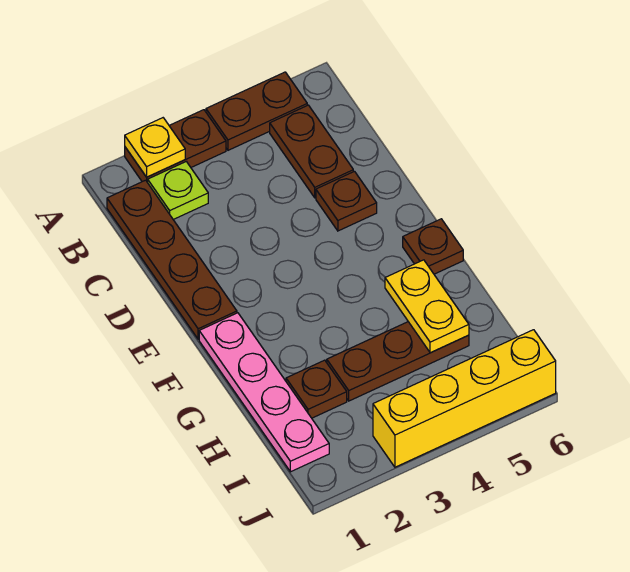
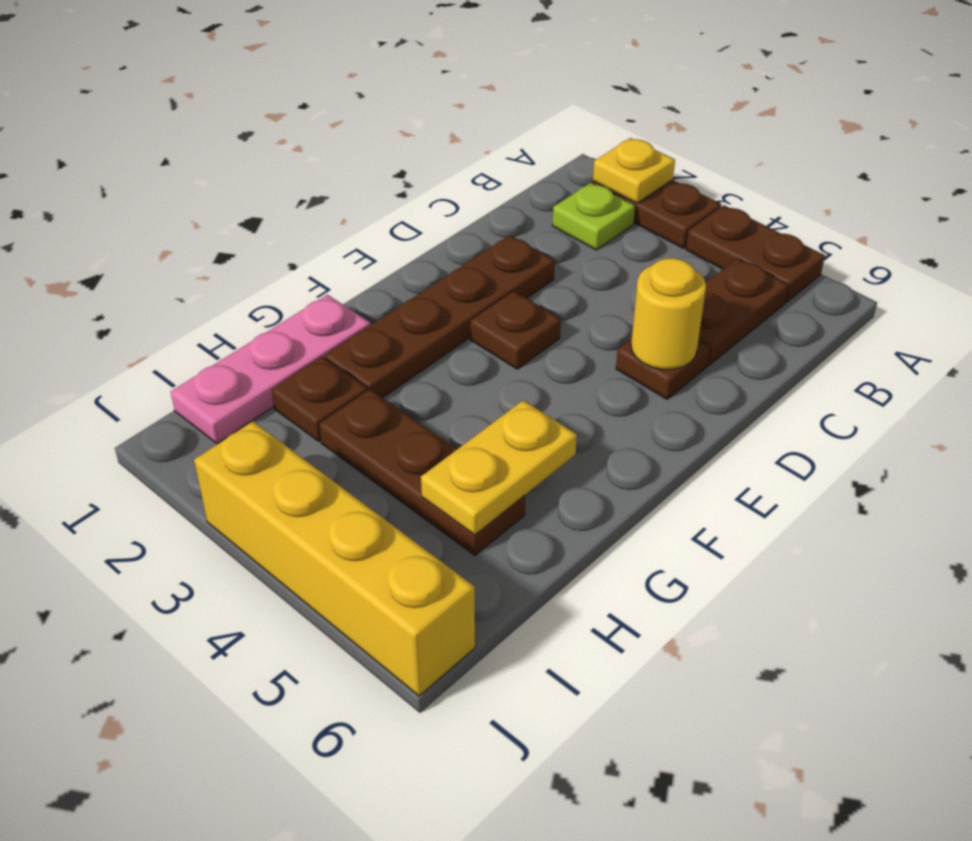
brown plate B1:E1 level 1 -> brown plate D2:G2 level 1
none -> yellow round brick D5 level 2
pink plate F1:I1 level 1 -> pink plate G1:I1 level 1
brown plate F6 level 1 -> brown plate E3 level 1

